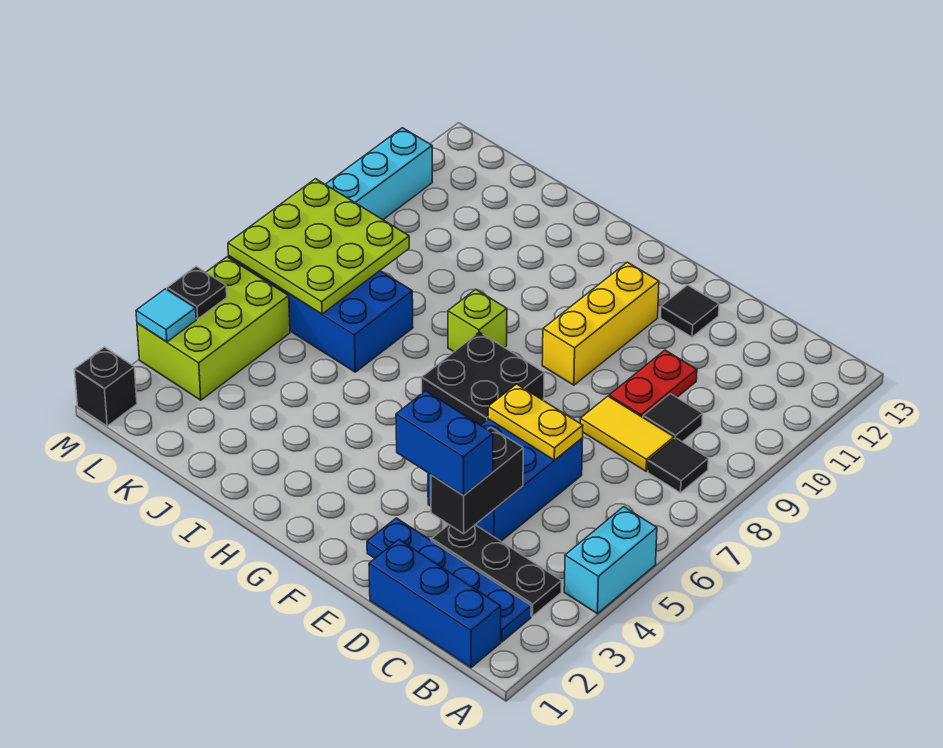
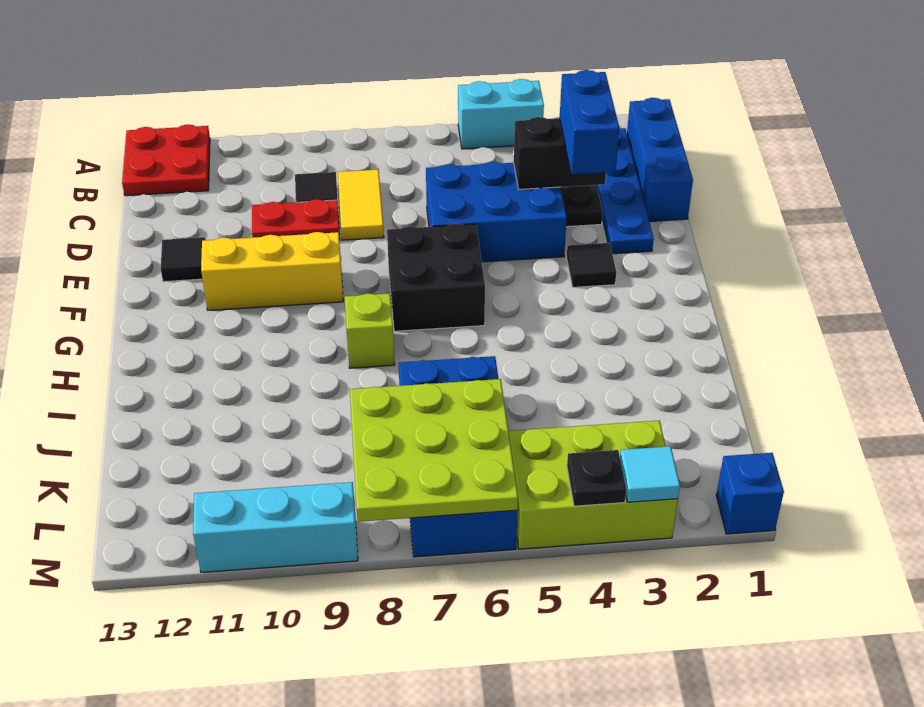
none -> red plate A12:B13 level 1
black tile B8 level 1 -> black tile F3 level 1
yellow plate D6:E6 level 2 -> none
black brick M1 level 1 -> blue brick M1 level 1

